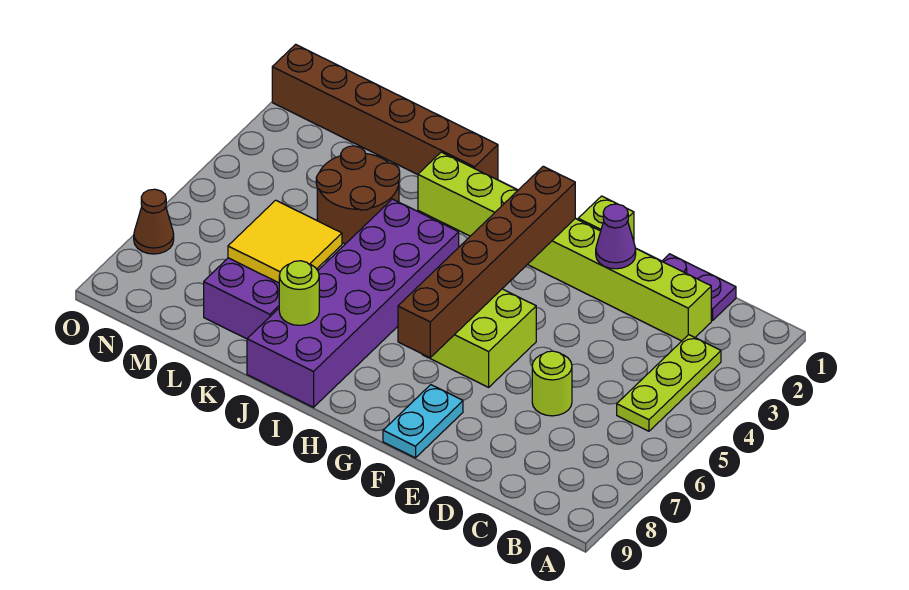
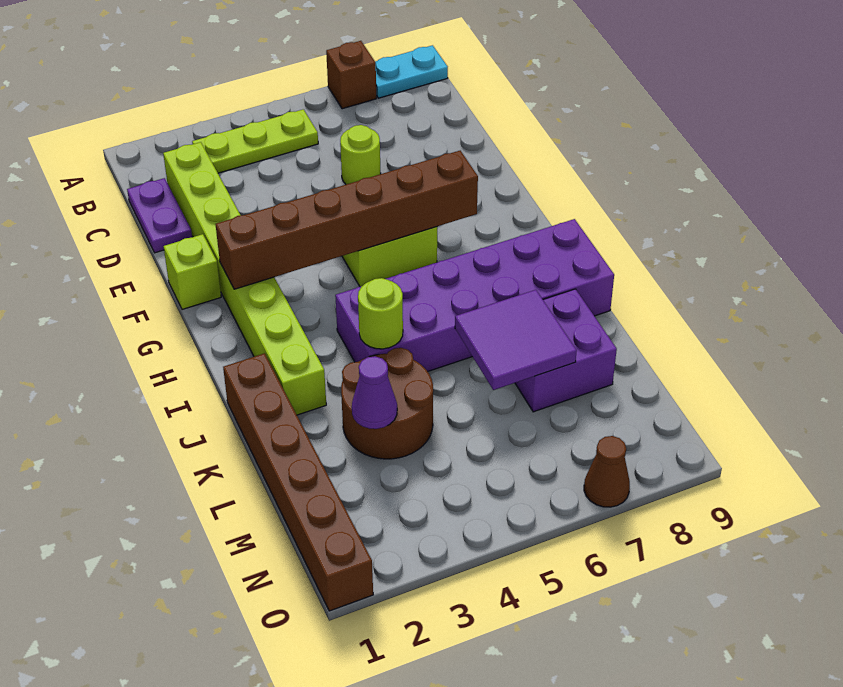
none -> brown brick A7 level 1
purple cone E2 level 2 -> purple cone L3 level 2
cyan plate F8:F9 level 1 -> cyan plate A8:A9 level 1
lime round brick J8 level 2 -> lime round brick J4 level 2
yellow tile K6:L7 level 2 -> purple tile K6:L7 level 2

